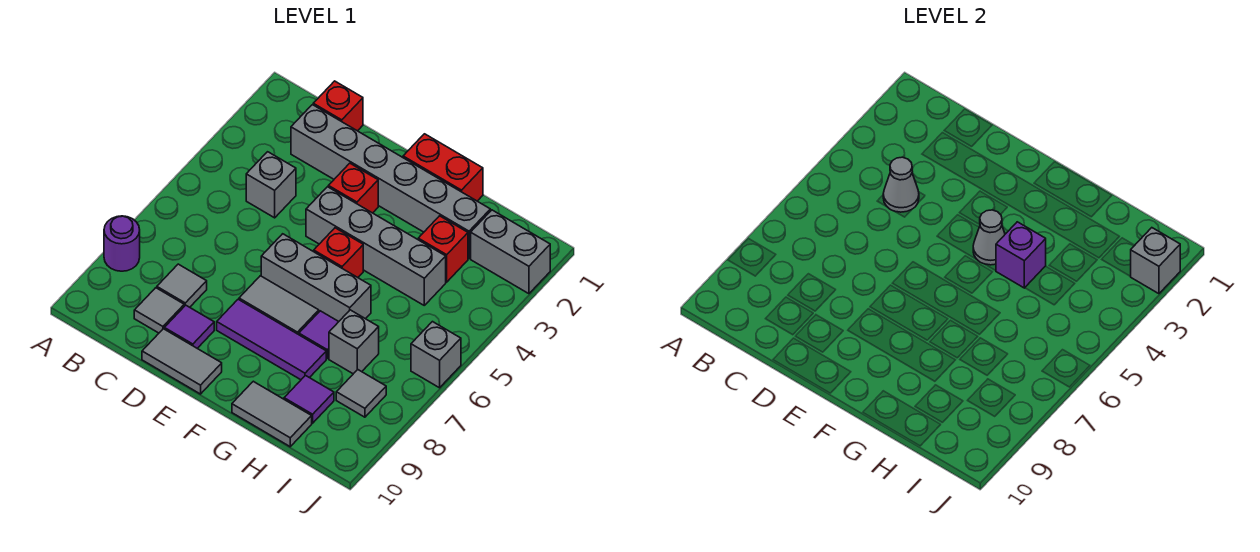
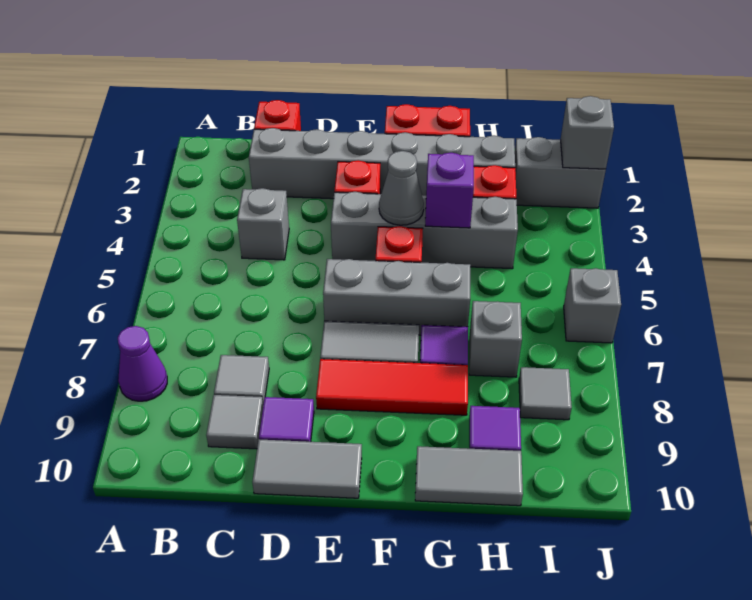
purple round brick A8 level 1 -> purple cone A8 level 1
grey cone C4 level 2 -> none
purple tile E8:G8 level 1 -> red tile E8:G8 level 1

